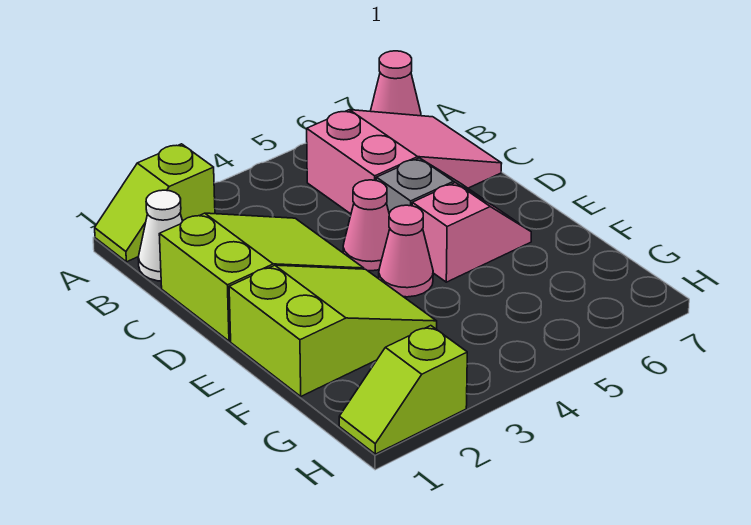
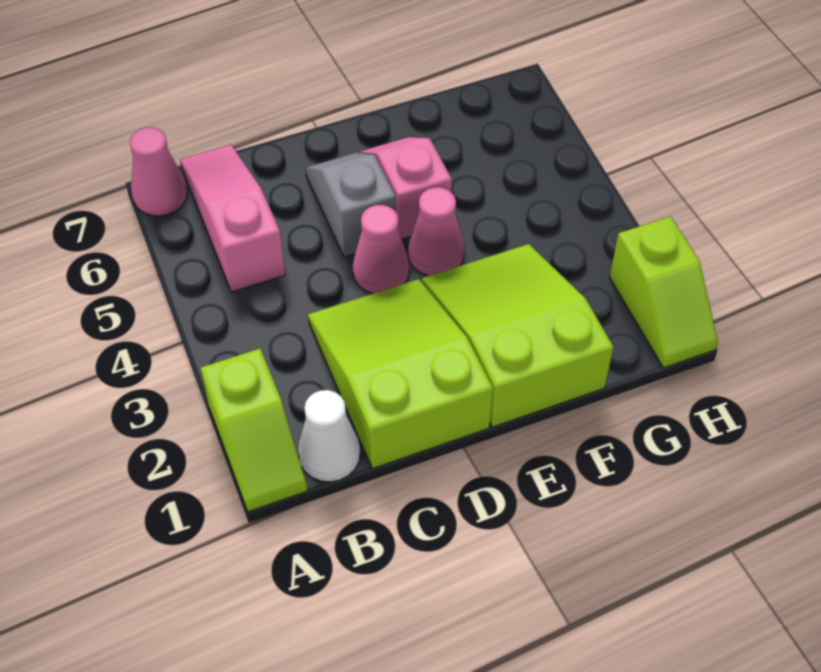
pink slope B5:C7 level 1 top 5 -> pink slope B5:B7 level 1 top 5

